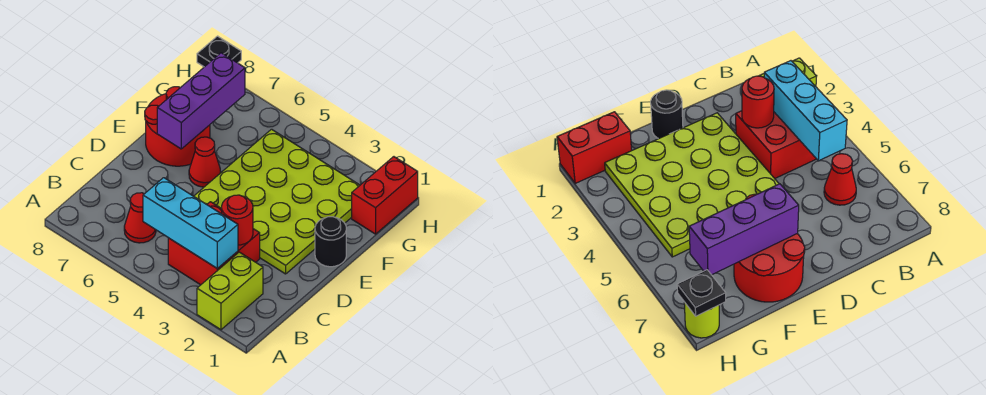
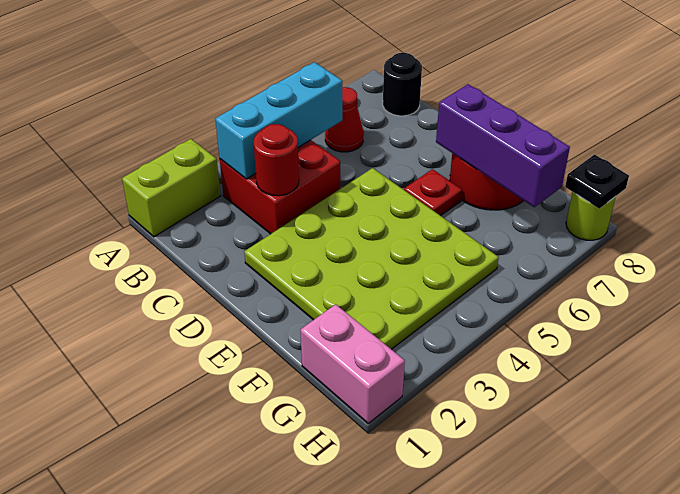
lime brick A2:B2 level 1 -> lime brick A1:A2 level 1
black round brick E1 level 1 -> black round brick B8 level 1
red cone E6 level 1 -> red plate E6 level 1
red brick G1:H1 level 1 -> pink brick G1:H1 level 1

